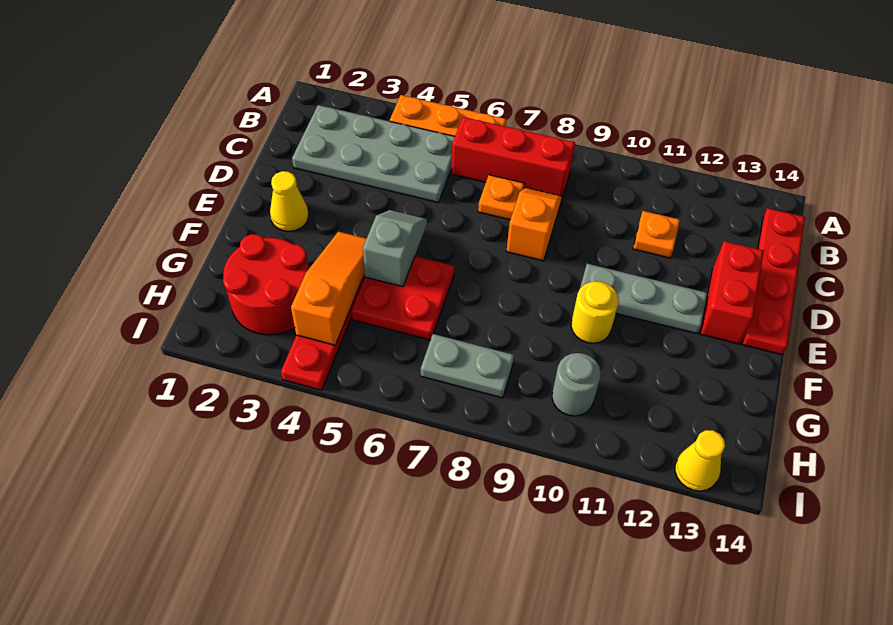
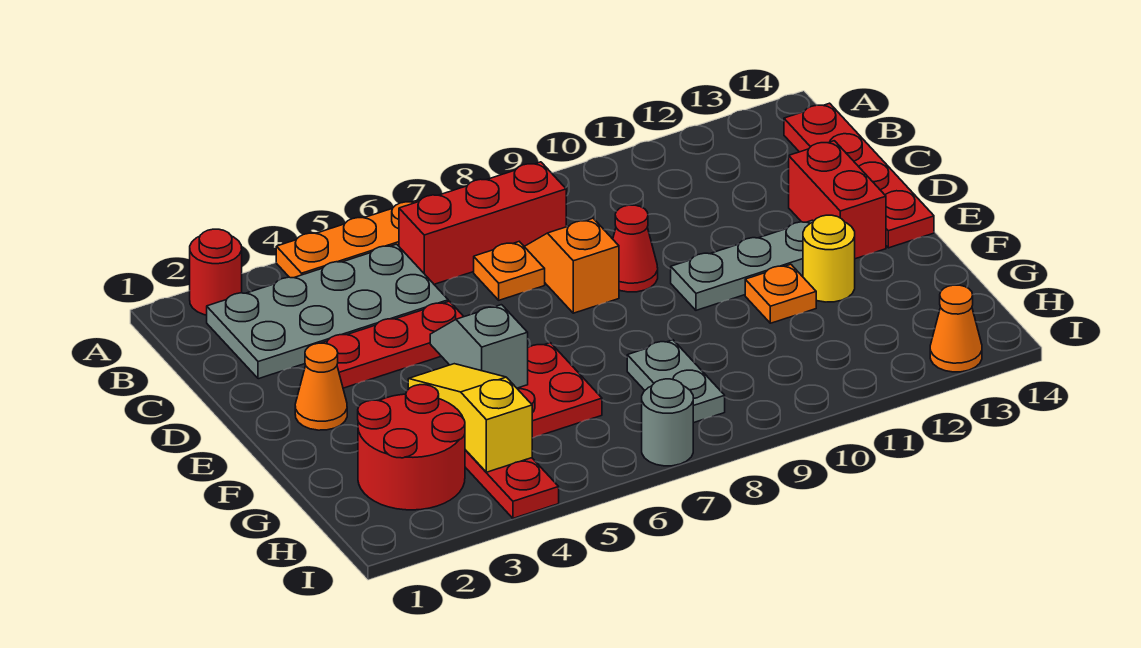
none -> red round brick A2 level 1
orange plate C11 level 1 -> orange plate F11 level 1
none -> red plate D3:D5 level 1
none -> red cone D9 level 1
yellow cone E2 level 1 -> orange cone E2 level 1
orange slope F4:H4 level 2 top H -> yellow slope F4:H4 level 2 top H
yellow round brick F10 level 1 -> yellow round brick F12 level 1
grey plate H7:H8 level 1 -> grey plate G8:H8 level 1
grey round brick H10 level 1 -> grey round brick I7 level 1
yellow cone I13 level 1 -> orange cone I13 level 1

